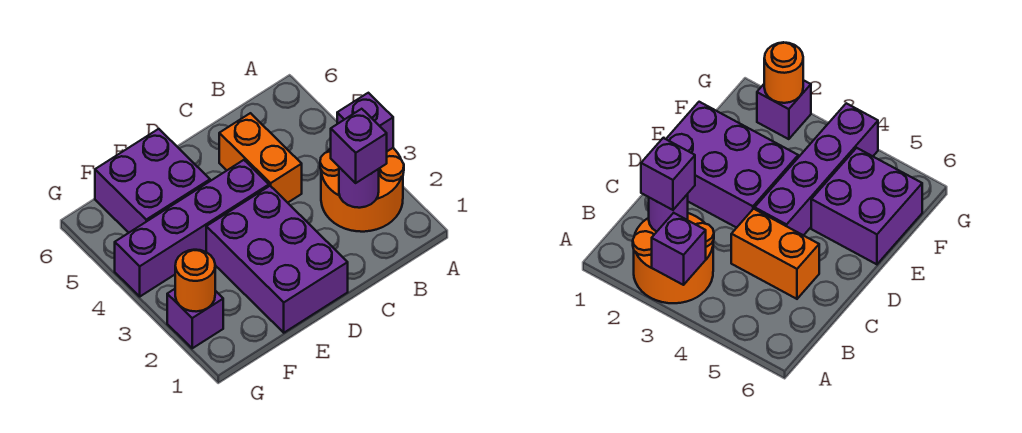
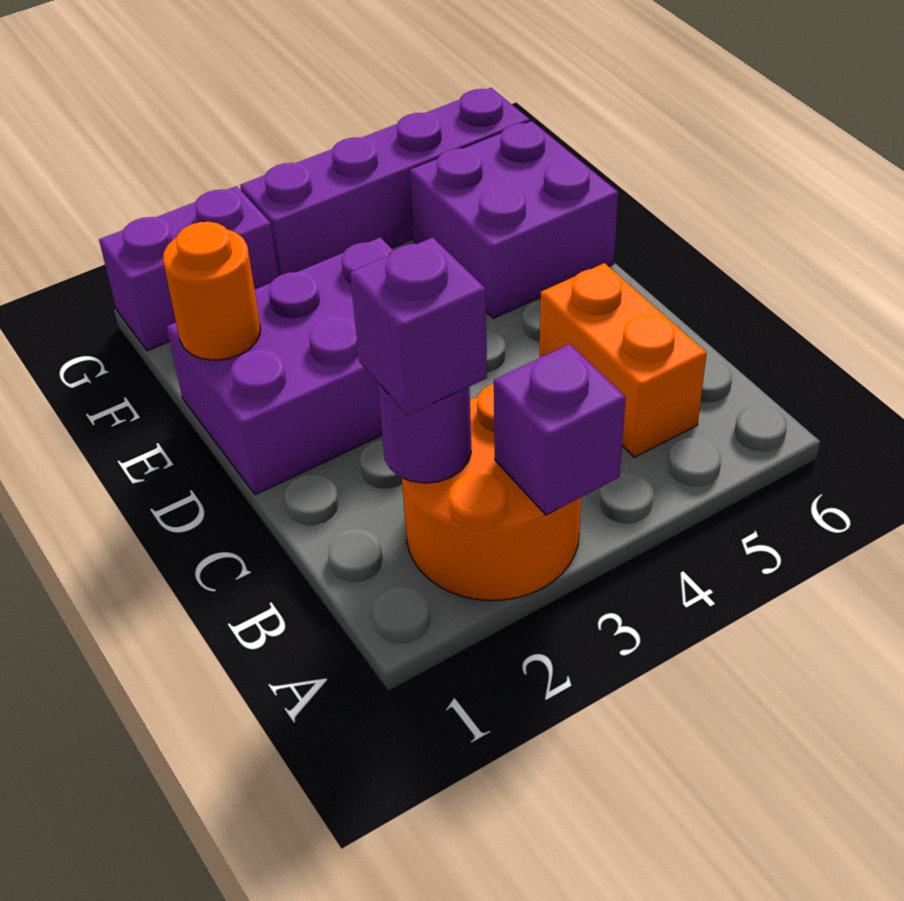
orange brick C4:C5 level 1 -> orange brick B5:C5 level 1
purple brick D4:G4 level 1 -> purple brick G3:G6 level 1
purple brick G2 level 1 -> purple brick G1:G2 level 1
orange round brick G2 level 2 -> orange round brick E1 level 2

